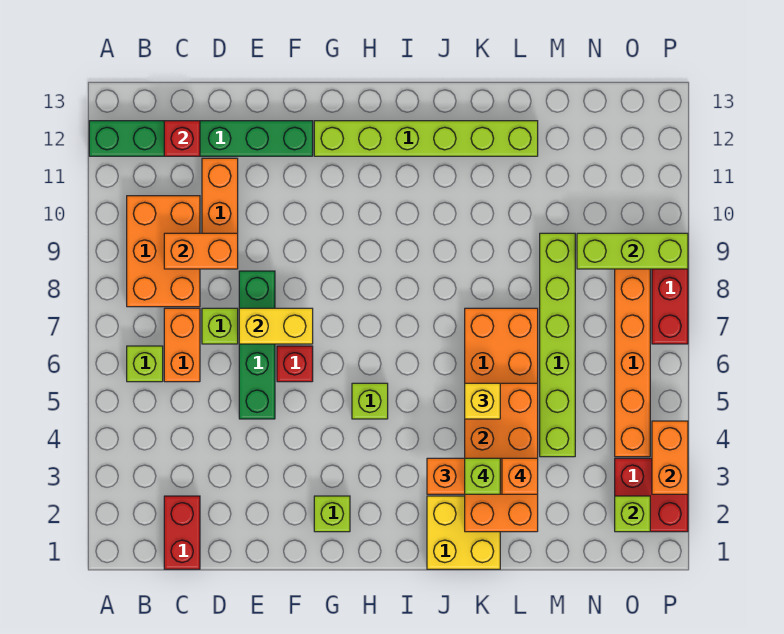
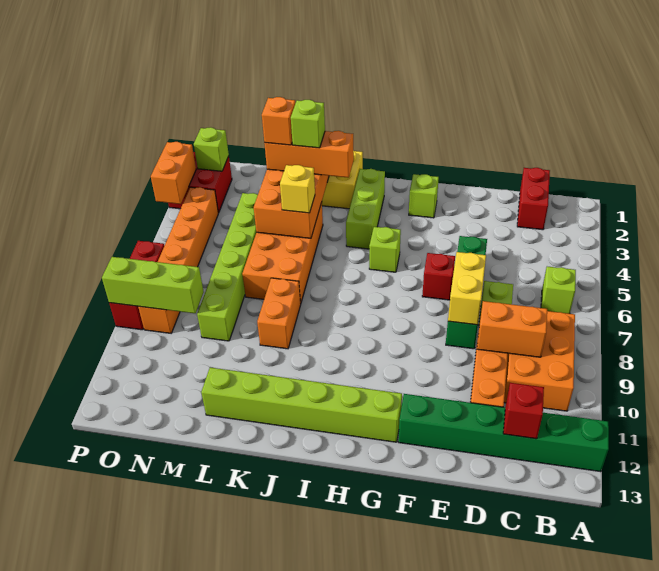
orange brick C6:C7 level 1 -> orange brick K8:K9 level 1
yellow brick E7:F7 level 2 -> yellow brick E7:E8 level 2
none -> lime brick I2:I4 level 1

